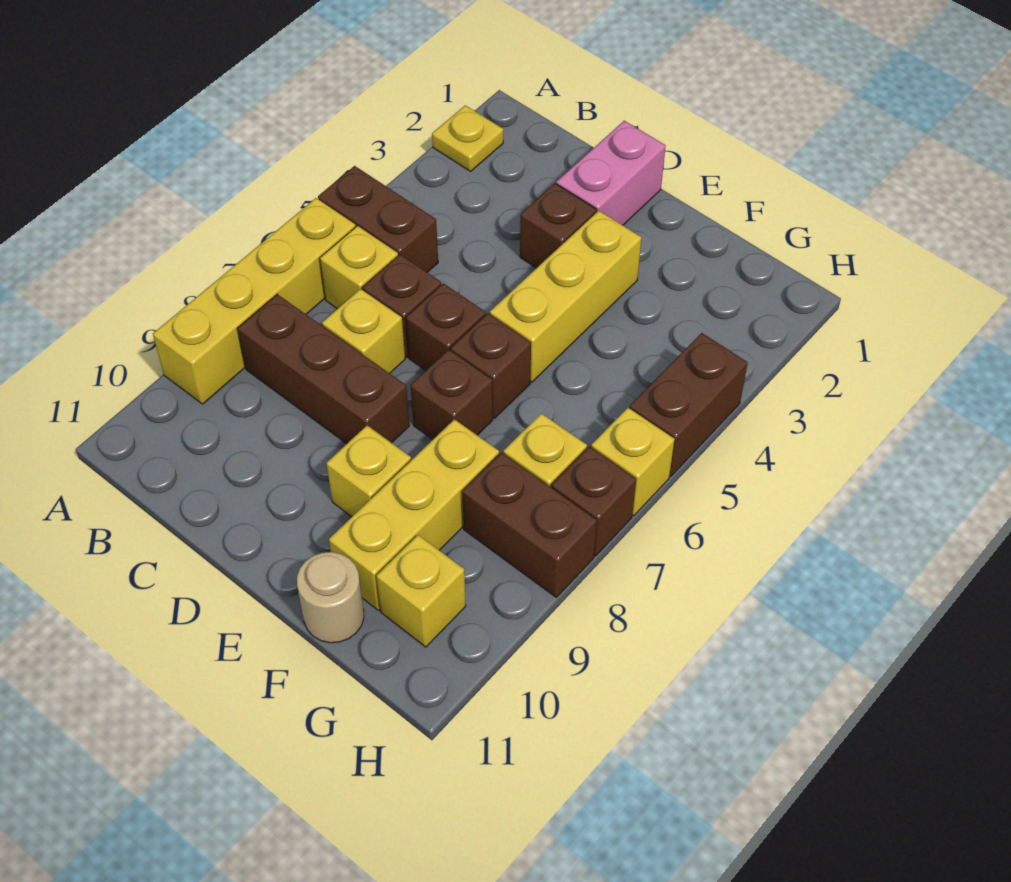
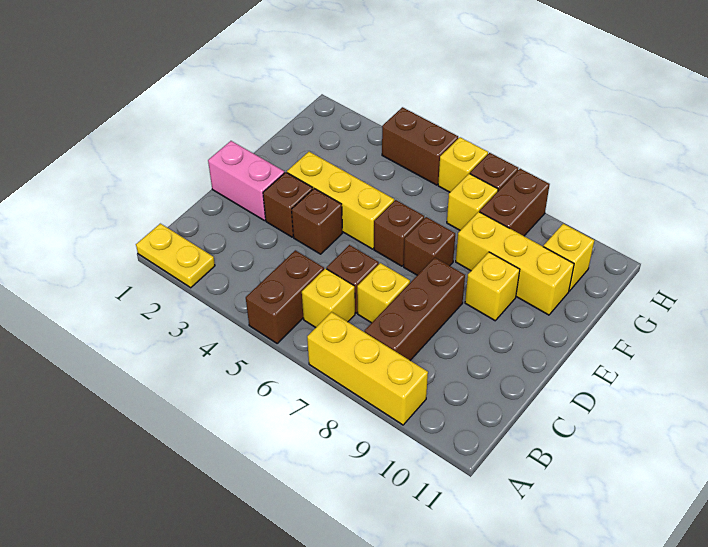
yellow plate A2 level 1 -> yellow plate A1:A2 level 1
yellow brick A6:A9 level 1 -> yellow brick A7:A9 level 1
brown brick D6 level 1 -> brown brick D4 level 1
tan round brick F11 level 1 -> none

